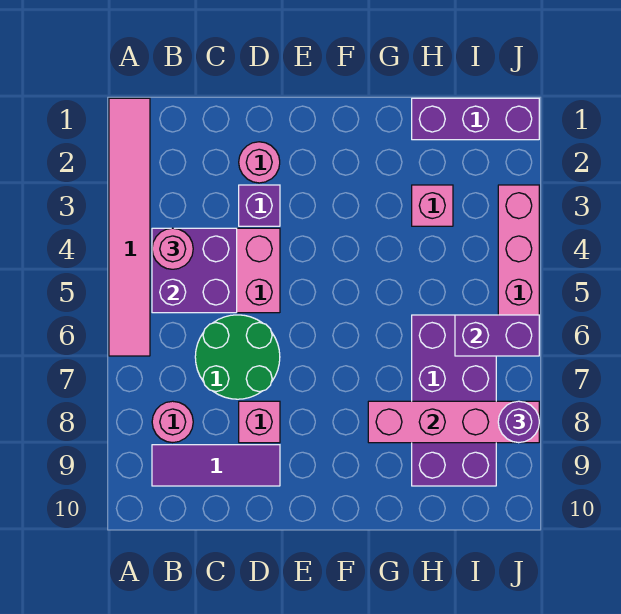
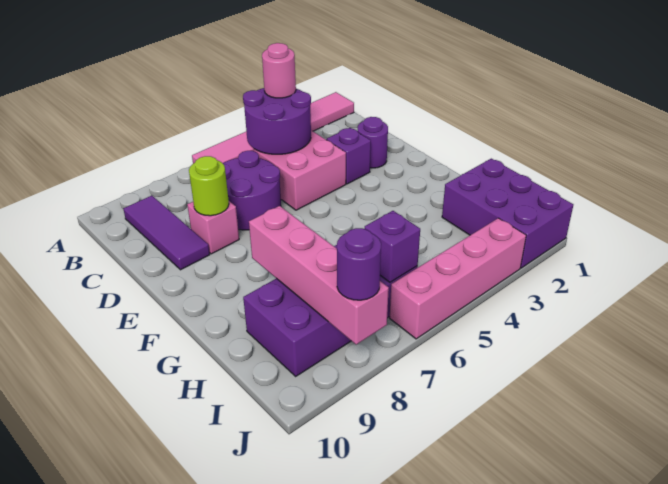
purple brick B4:C5 level 2 -> purple round brick B4:C5 level 2
pink round brick B8 level 1 -> none
green round brick C6:D7 level 1 -> purple round brick C6:D7 level 1
pink round brick D2 level 1 -> purple round brick D2 level 1
none -> lime round brick D8 level 2
purple brick H1:J1 level 1 -> purple brick H1:J2 level 1
pink brick H3 level 1 -> none
purple brick I6:J6 level 2 -> purple brick I6 level 2

